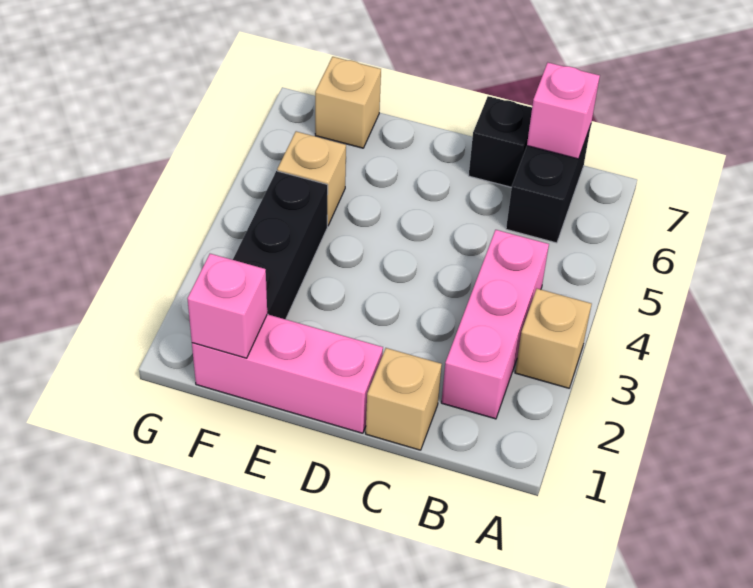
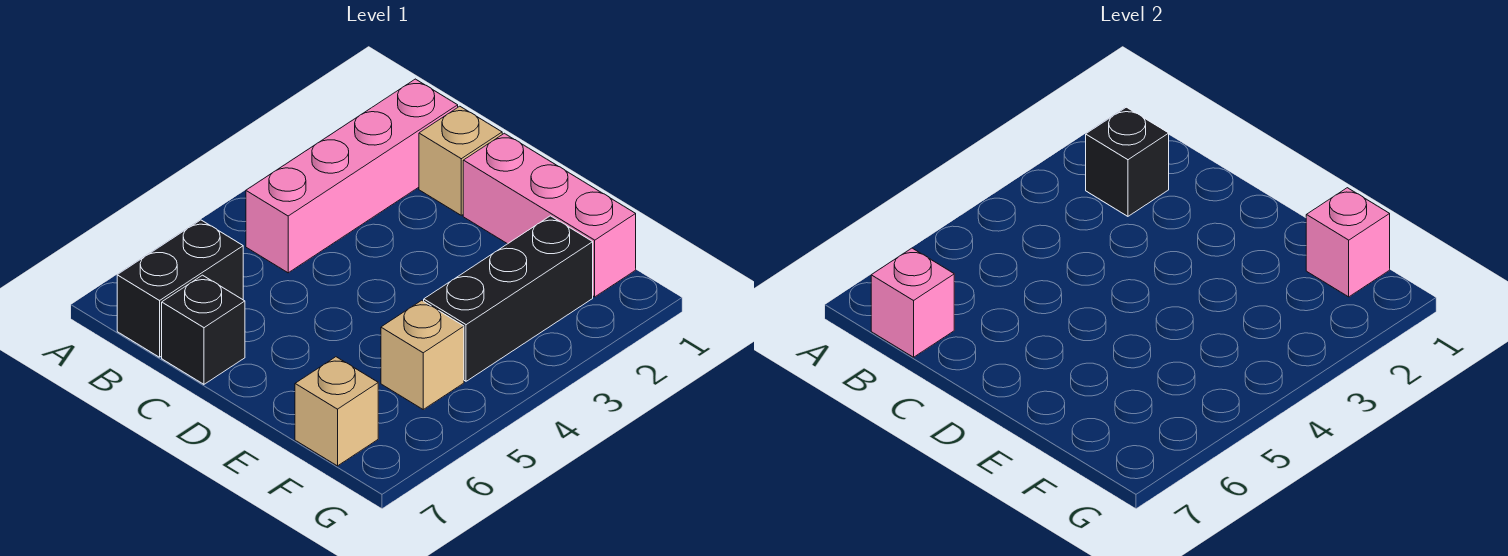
tan brick A3 level 1 -> none
pink brick B2:B4 level 1 -> pink brick B1:B4 level 1
none -> black brick B2 level 2

